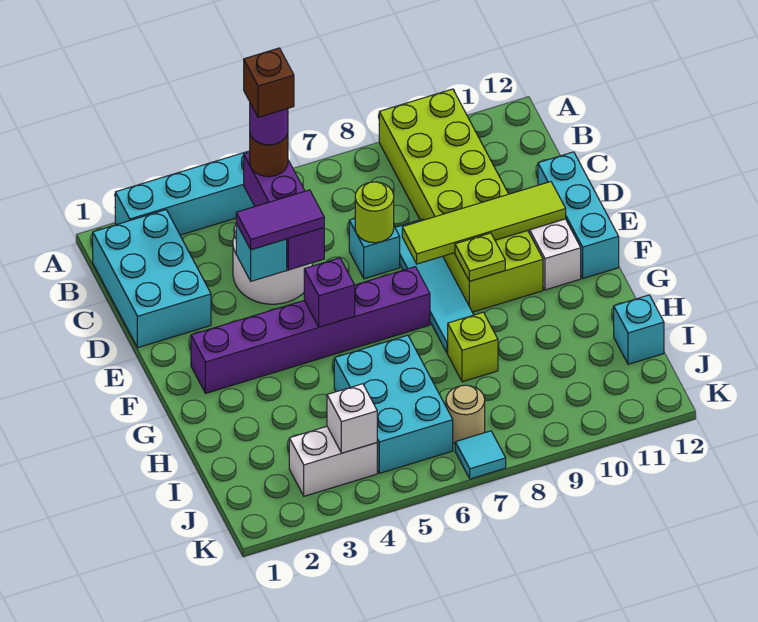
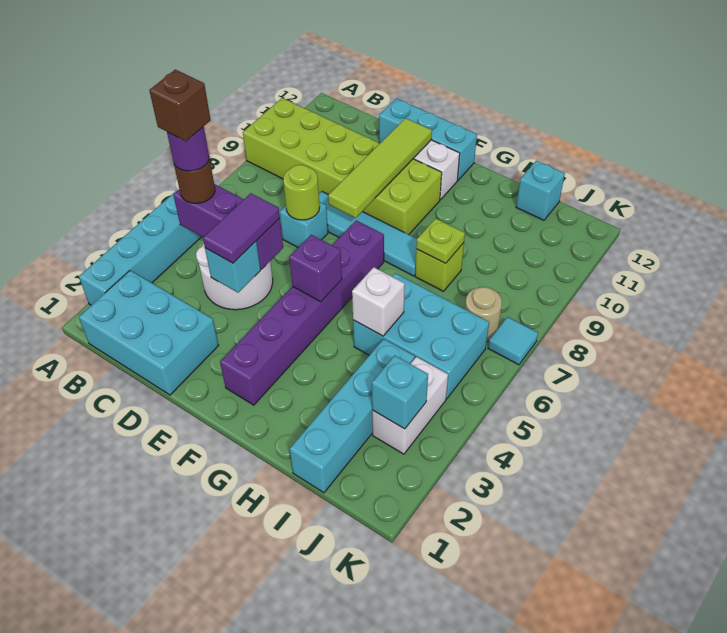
lime plate F9 level 2 -> lime plate H8 level 2
none -> cyan brick I1:I4 level 1
none -> cyan brick J3 level 2
white brick J4 level 2 -> white brick H5 level 2

